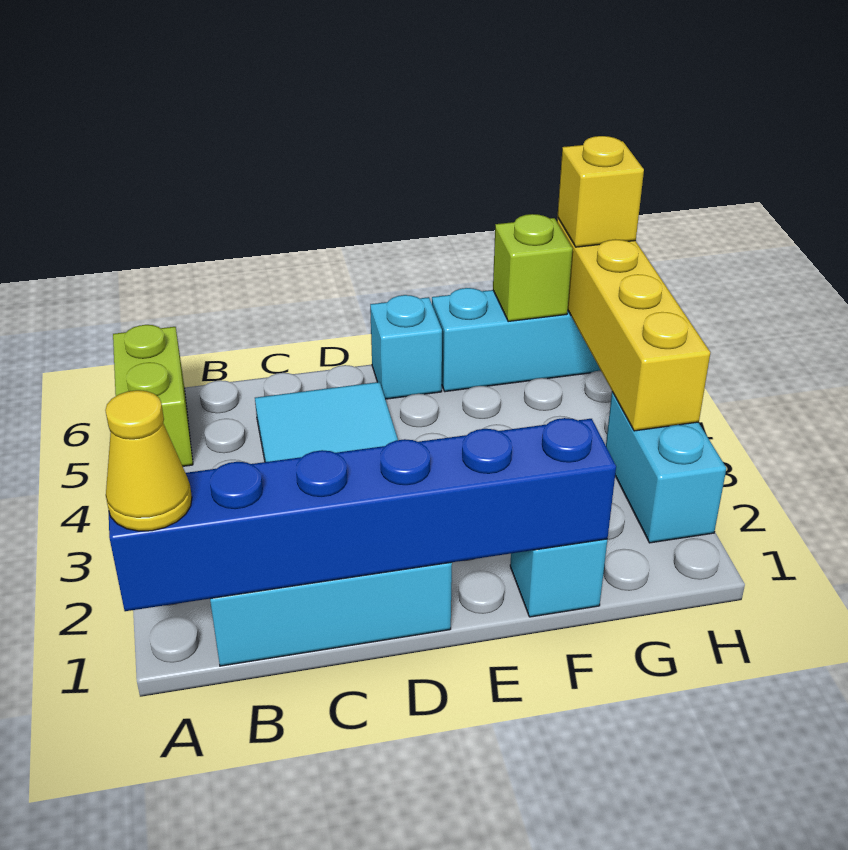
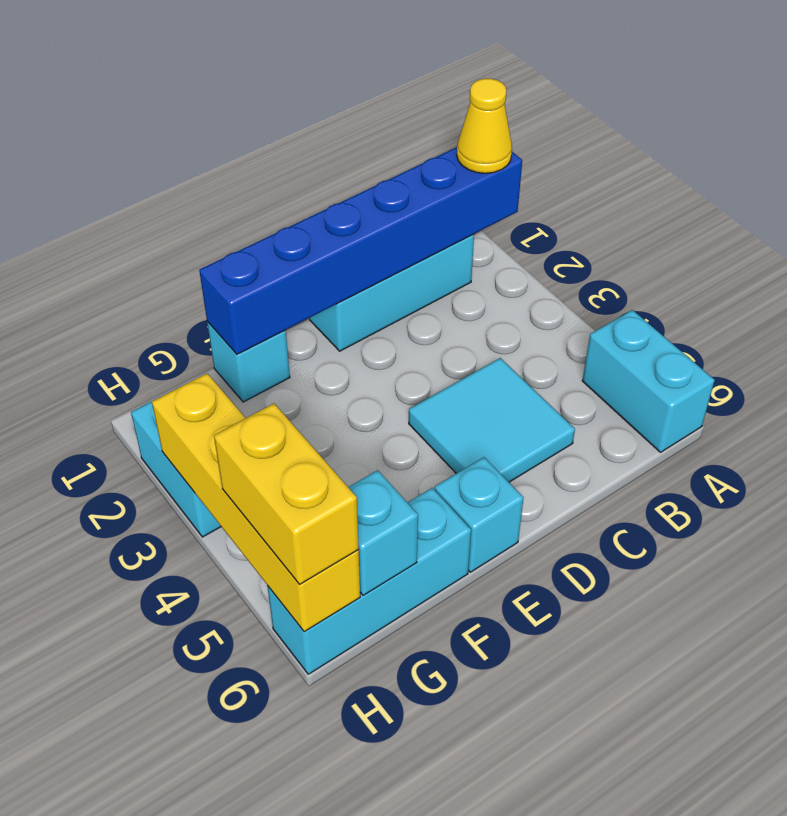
lime brick A5:A6 level 1 -> cyan brick A5:A6 level 1
lime brick G6 level 2 -> cyan brick G6 level 2
yellow brick H6 level 3 -> yellow brick H5:H6 level 3

